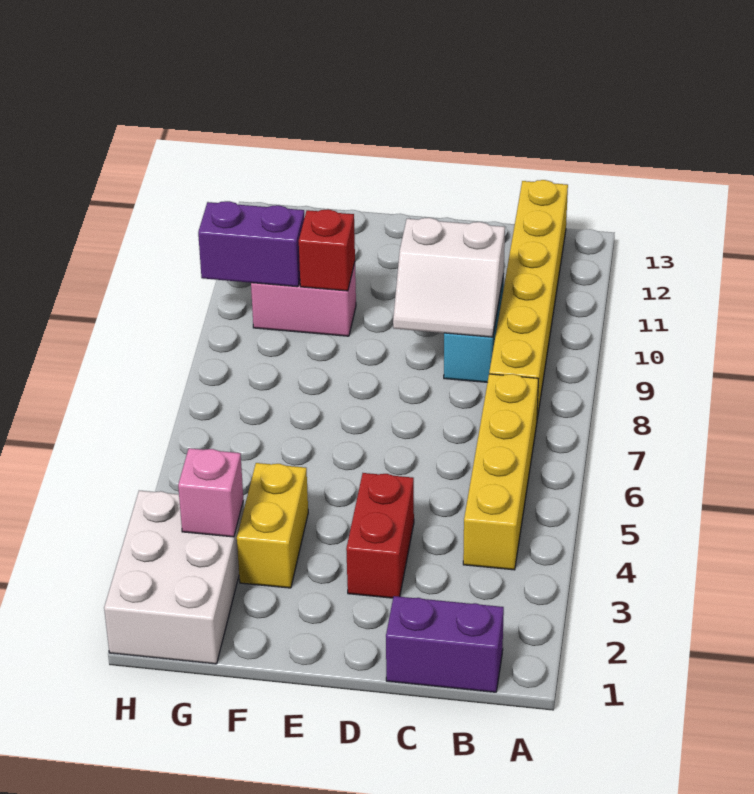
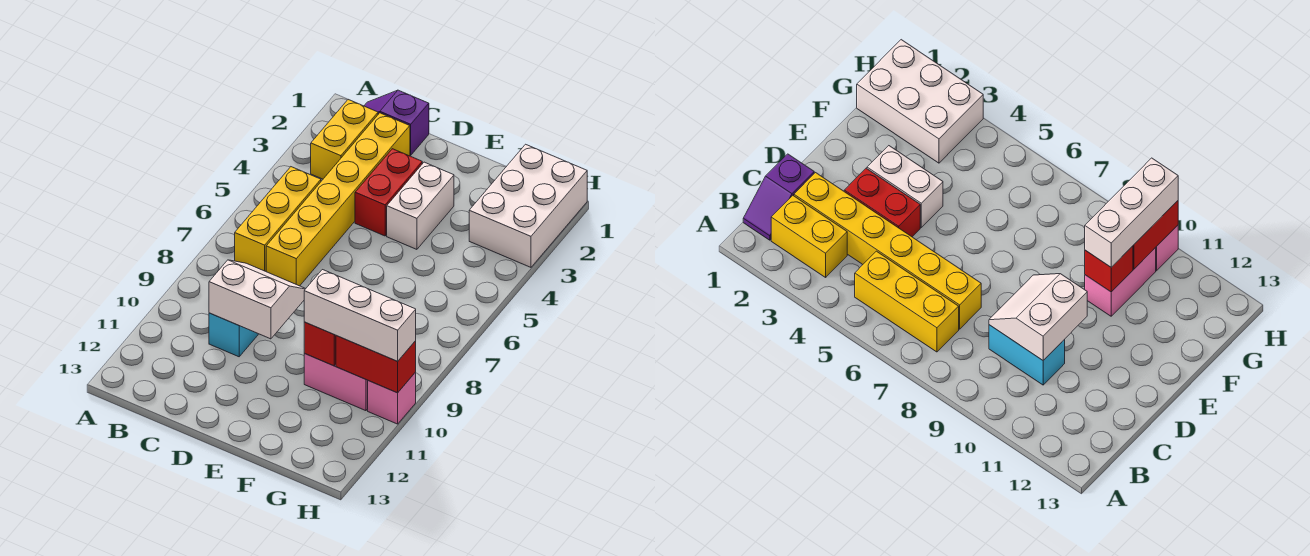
purple brick B1:C1 level 1 -> purple slope B1:C1 level 1 top C
yellow brick B4:B7 level 1 -> yellow brick B5:B7 level 1
yellow brick B8:B13 level 1 -> yellow brick C2:C7 level 1
none -> white brick E3:E4 level 1
yellow brick F3:F4 level 1 -> yellow brick B2:B3 level 1
none -> white brick F10:H10 level 3
pink brick G3 level 2 -> pink brick H10 level 1
purple brick G10:H10 level 2 -> red brick G10:H10 level 2

